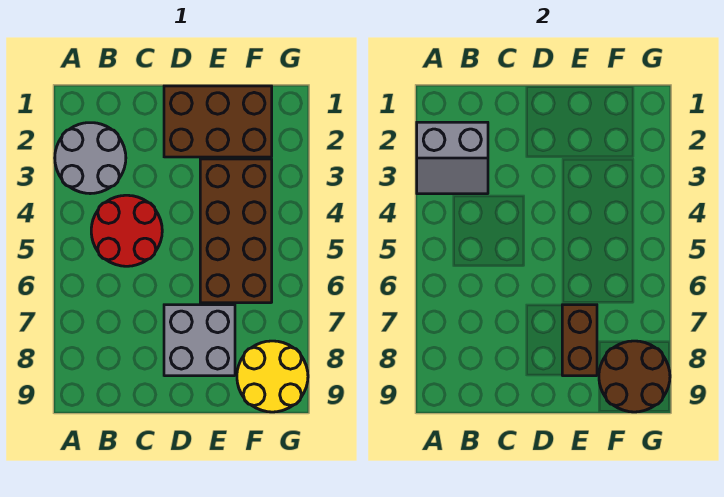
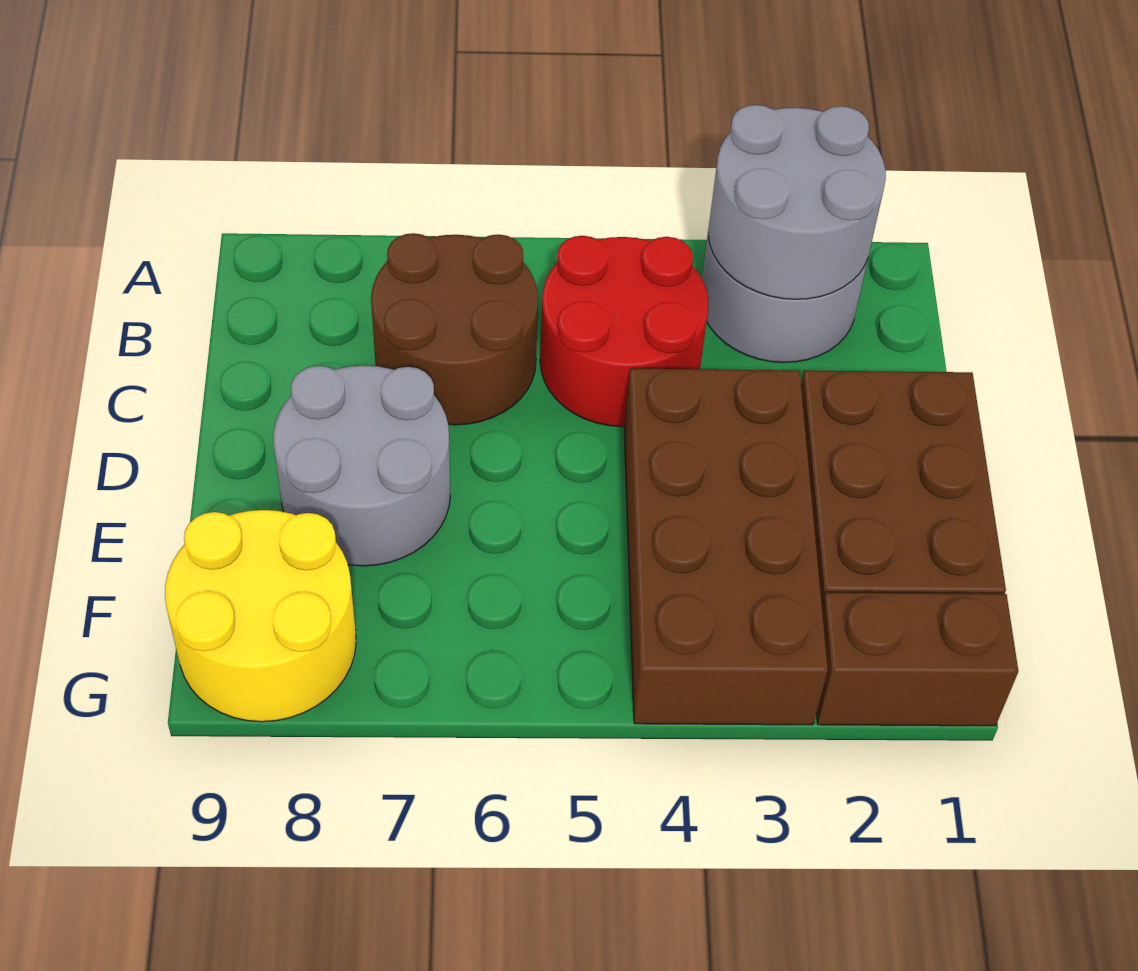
grey slope A2:B3 level 2 top 2 -> grey round brick A2:B3 level 2
grey brick D7:E8 level 1 -> grey round brick D7:E8 level 1
brown brick E3:F6 level 1 -> brown brick D3:G4 level 1
brown brick E7:E8 level 2 -> brown brick G1:G2 level 1
brown round brick F8:G9 level 2 -> brown round brick B6:C7 level 1

